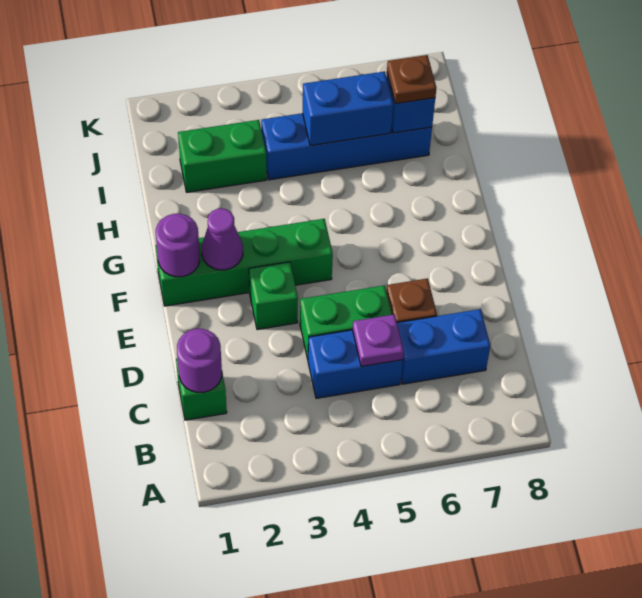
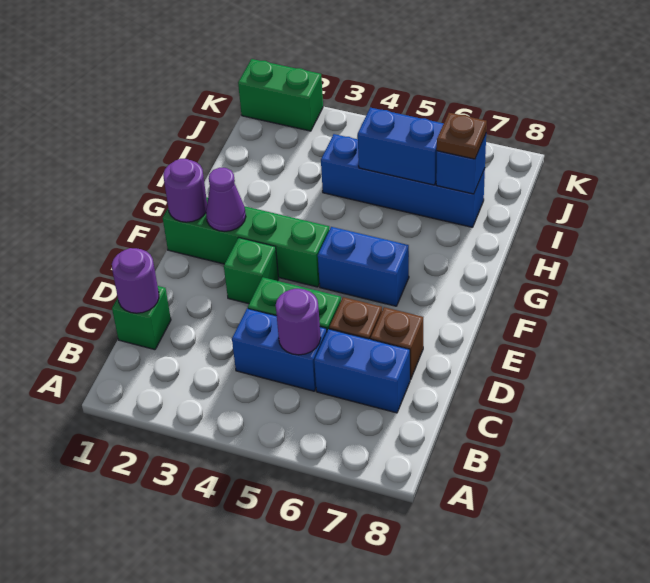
purple plate C5 level 2 -> purple round brick C5 level 2
none -> brown brick D7 level 1
none -> blue brick F5:F6 level 1
green brick I2:I3 level 1 -> green brick K1:K2 level 1

